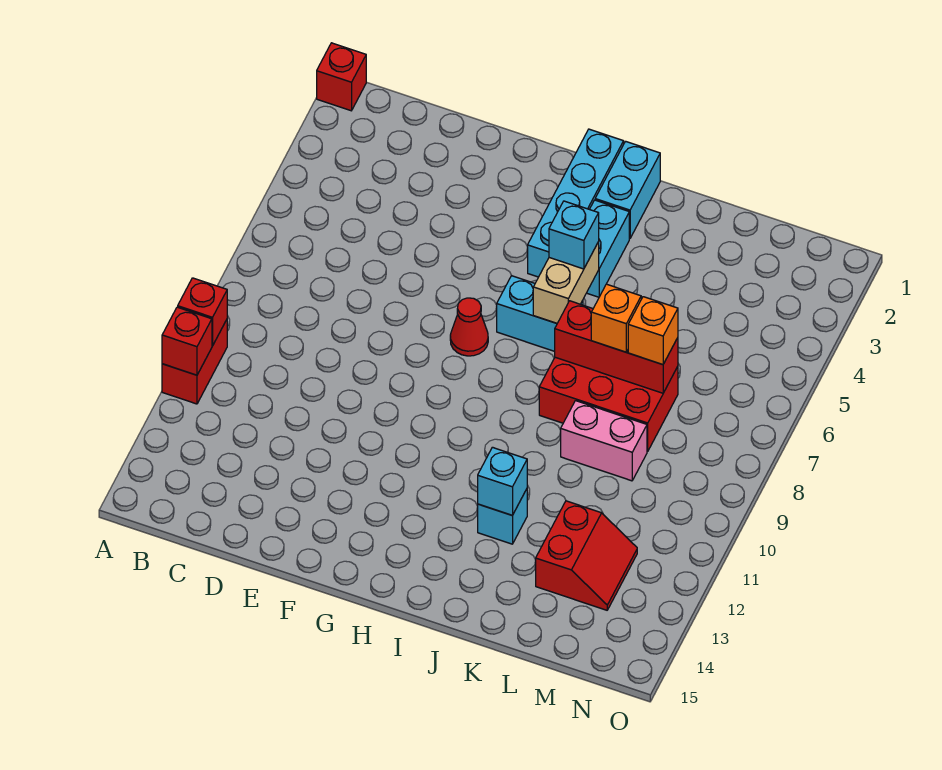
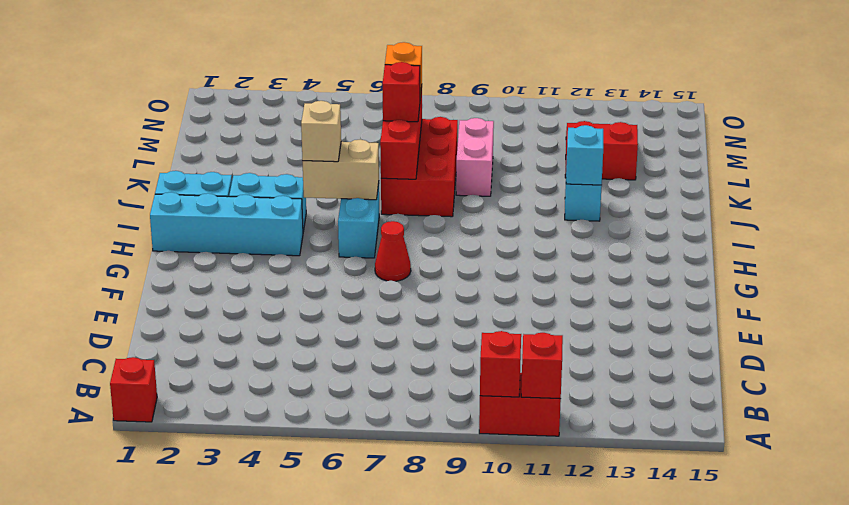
cyan brick I5 level 3 -> tan brick I5 level 3
orange brick K7 level 3 -> red brick K7 level 3

